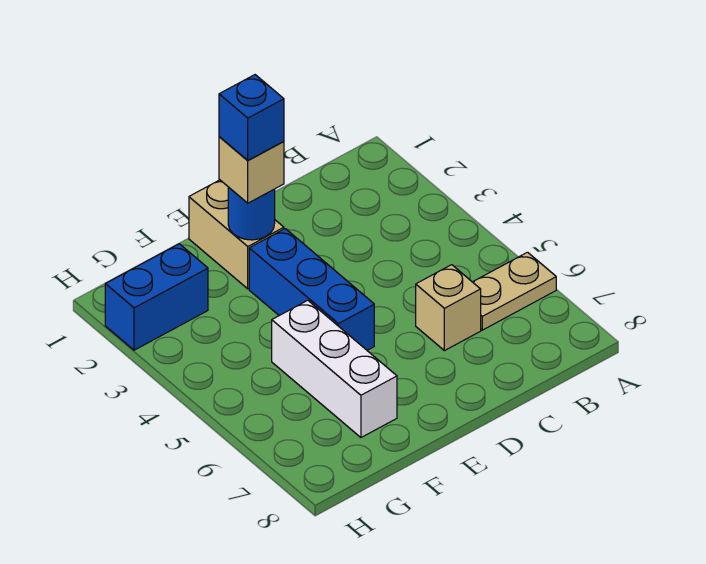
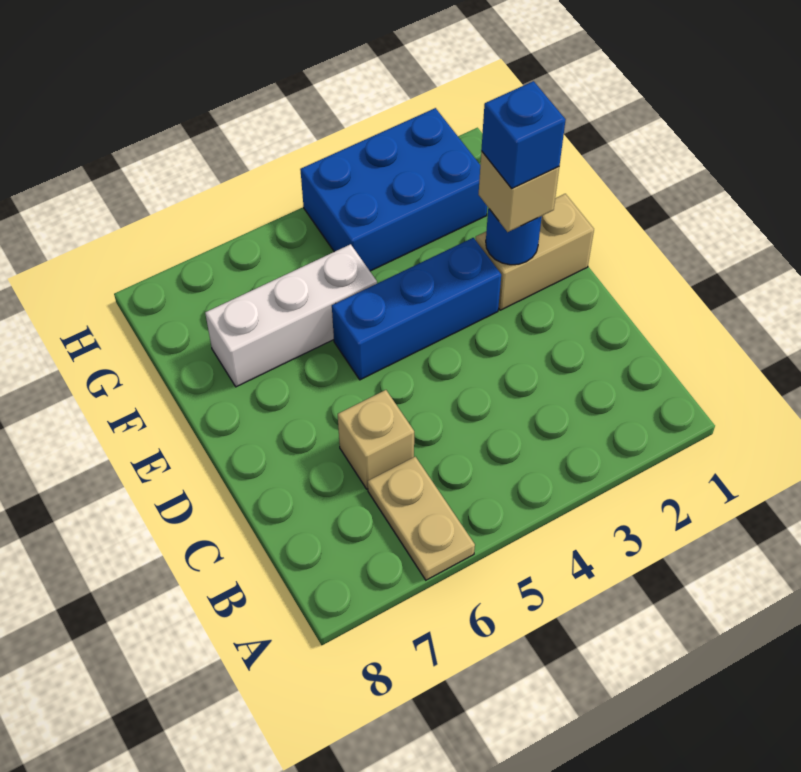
blue brick G2:H2 level 1 -> blue brick G2:H4 level 1

